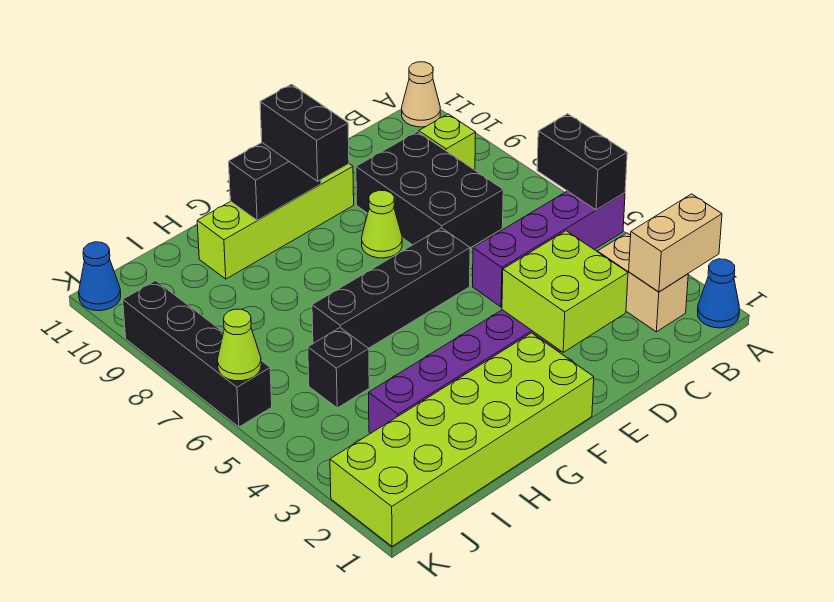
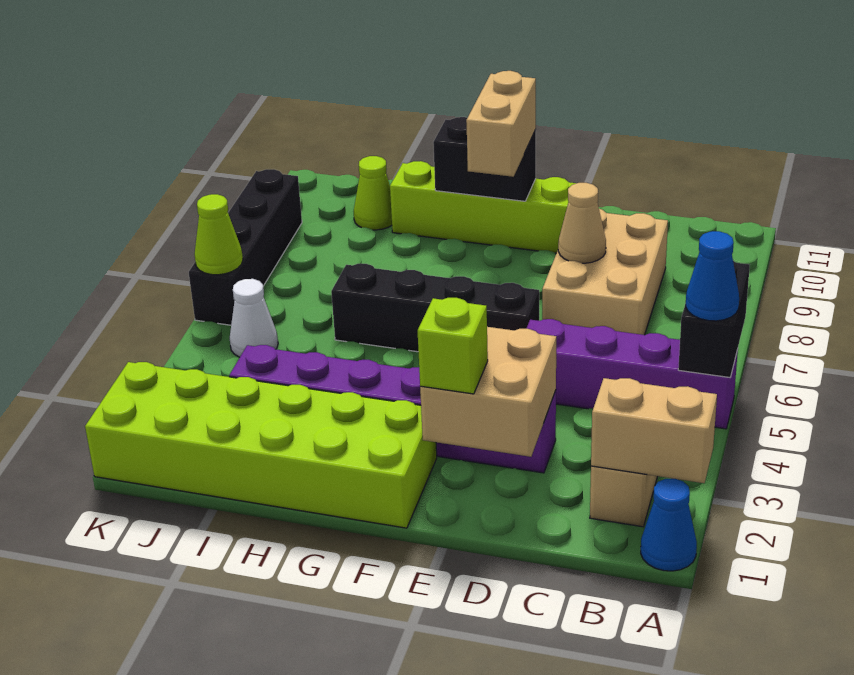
tan cone A11 level 1 -> tan cone D8 level 2
lime brick B9 level 1 -> lime brick E2 level 3
black brick C7:D9 level 1 -> tan brick C7:D9 level 1
lime brick D2:E3 level 2 -> tan brick D2:E3 level 2
lime cone E8 level 1 -> lime cone I10 level 1
black brick F9:F10 level 3 -> tan brick F9:F10 level 3
black brick I5 level 1 -> none
none -> white cone J5 level 1
blue cone K11 level 1 -> blue cone A5 level 3

